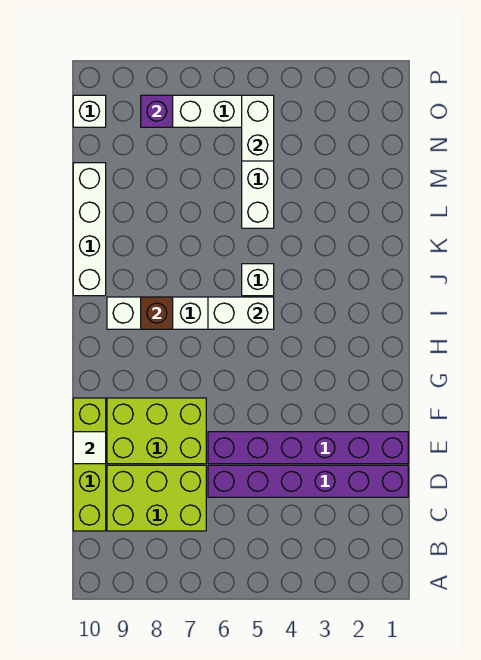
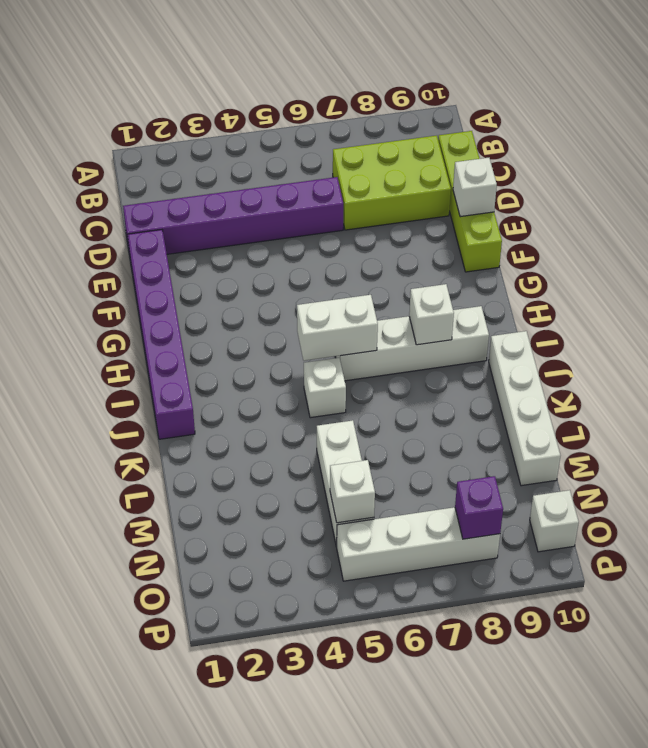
purple brick E1:E6 level 1 -> purple brick E1:J1 level 1
lime brick E7:F9 level 1 -> none
white tile E10 level 2 -> white brick E10 level 2
brown brick I8 level 2 -> white brick I8 level 2
white brick N5:O5 level 2 -> white brick N5 level 2

